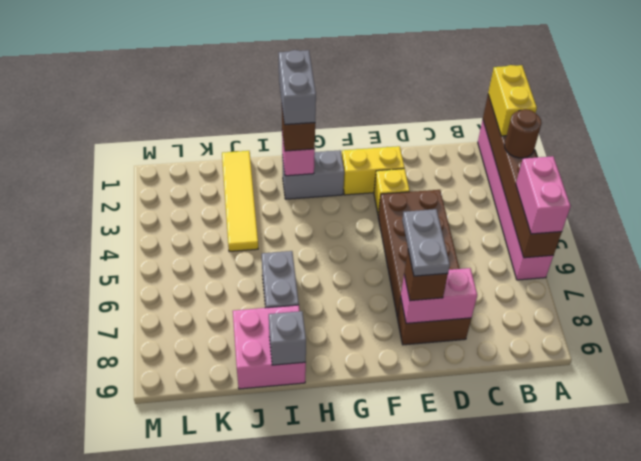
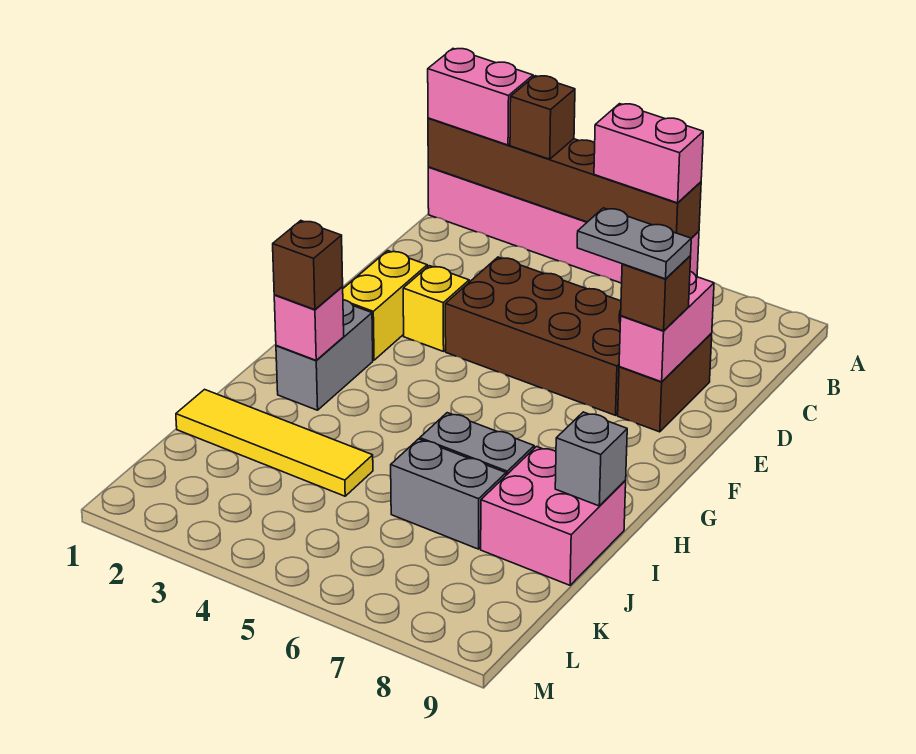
yellow brick A1:A2 level 3 -> pink brick A1:A2 level 3
brown round brick A3 level 3 -> brown brick A3 level 3
grey brick H1:H2 level 4 -> grey brick J6:J7 level 1

